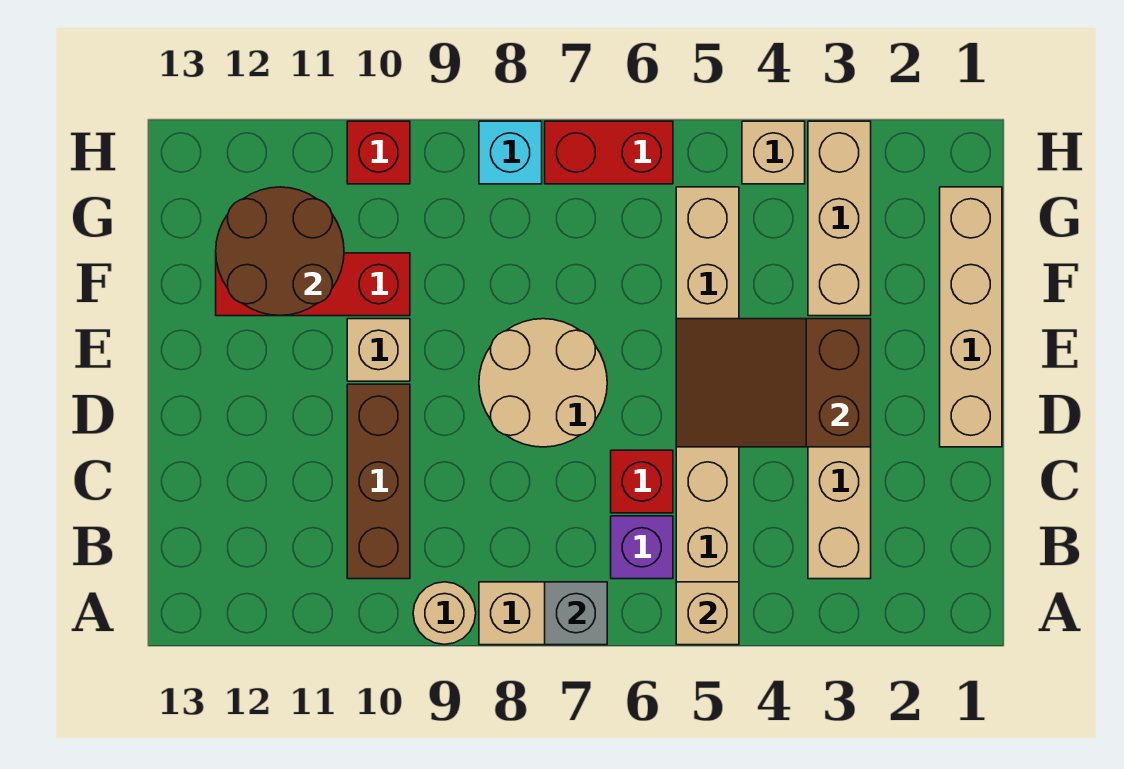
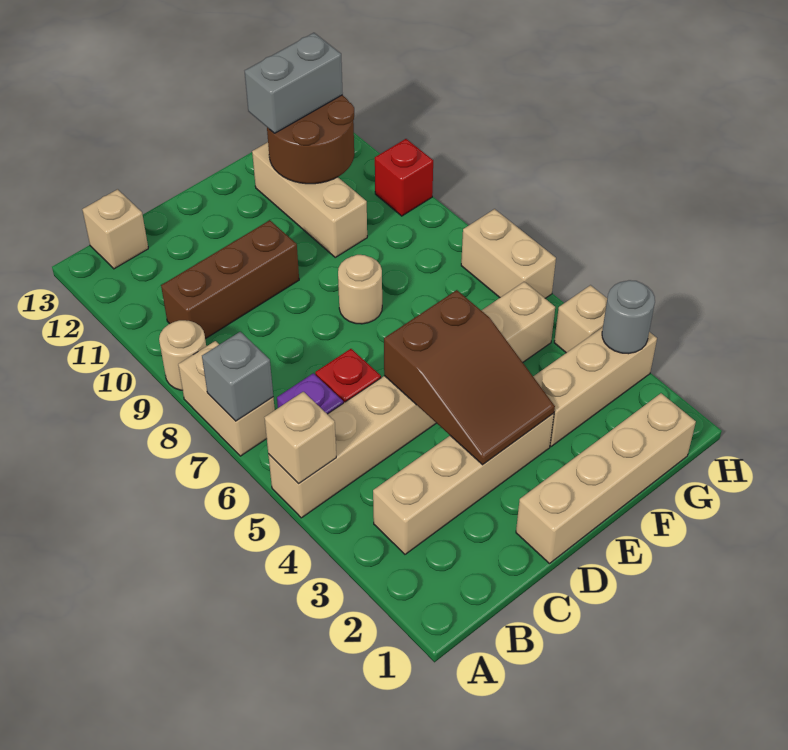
brown slope D3:E5 level 2 top 3 -> brown slope D3:E5 level 2 top 5
tan round brick D7:E8 level 1 -> tan round brick E8 level 1
tan brick E10 level 1 -> tan brick B13 level 1
red brick F10:F12 level 1 -> tan brick F10:F12 level 1
none -> grey brick F12:G12 level 3
none -> grey round brick H3 level 2
red brick H6:H7 level 1 -> tan brick H6:H7 level 1
cyan brick H8 level 1 -> none

